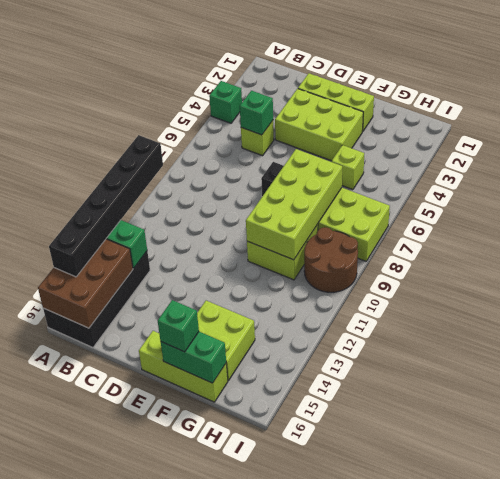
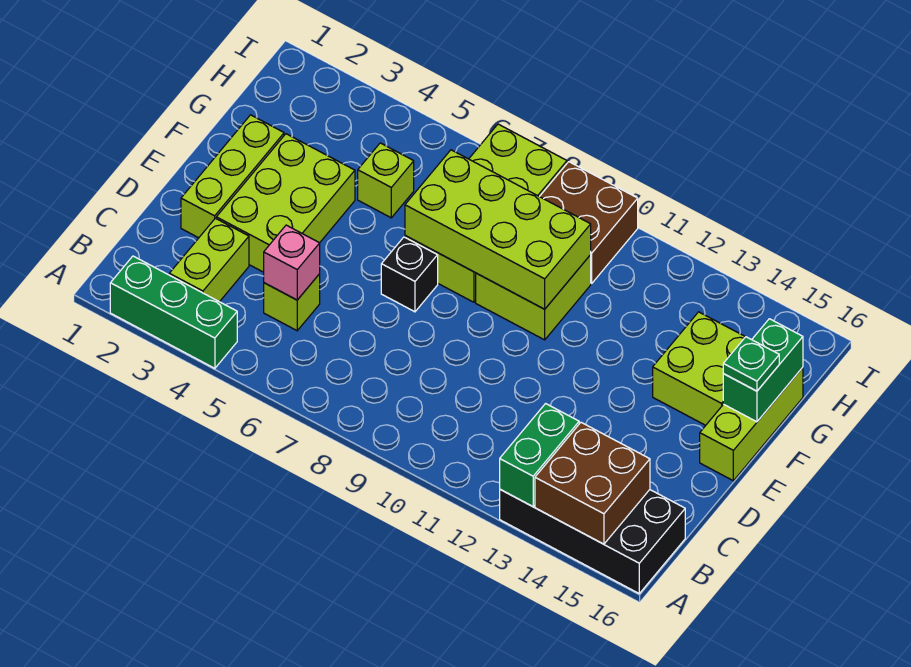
green brick A4 level 1 -> green brick A2:A4 level 1
black brick A10:A15 level 3 -> none
brown brick A14:B16 level 2 -> brown brick A14:B15 level 2
none -> lime brick B3:C3 level 1
green brick C5 level 2 -> pink brick C5 level 2
green brick F16 level 3 -> green plate F16 level 3
brown round brick H9:I10 level 1 -> brown brick H9:I10 level 1

